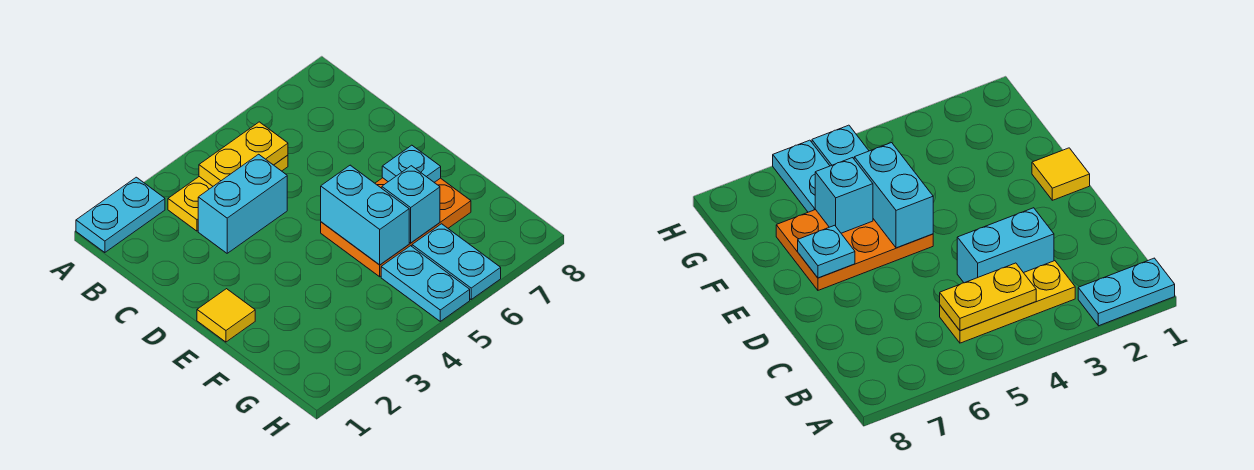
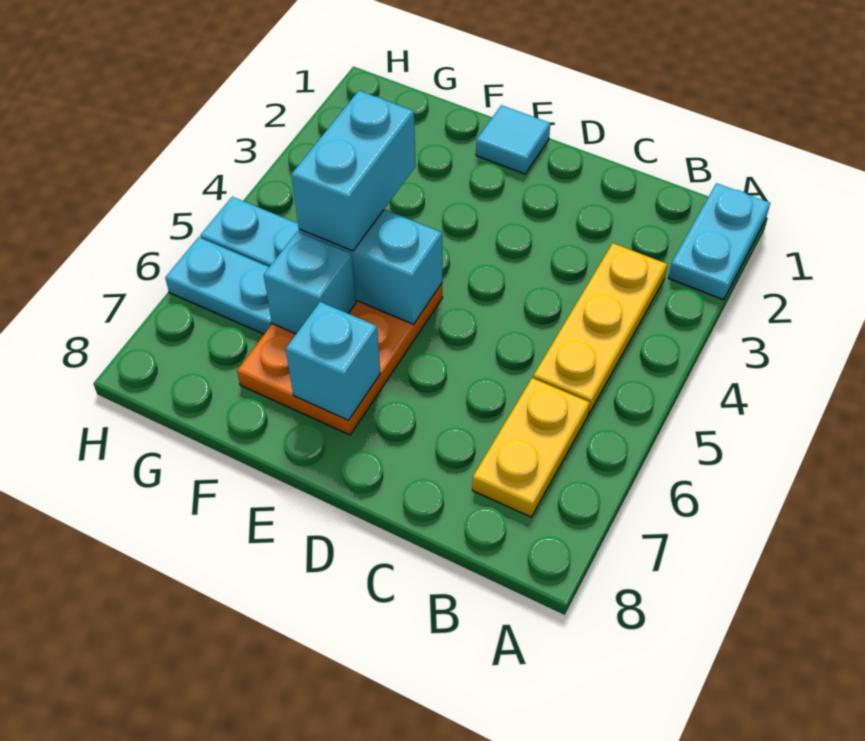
yellow plate B4:B5 level 2 -> yellow plate B6:B7 level 1
cyan brick C3:C4 level 1 -> cyan brick F4:F5 level 3
yellow tile E1 level 1 -> cyan tile E1 level 1
cyan plate E7 level 2 -> cyan brick E7 level 2

